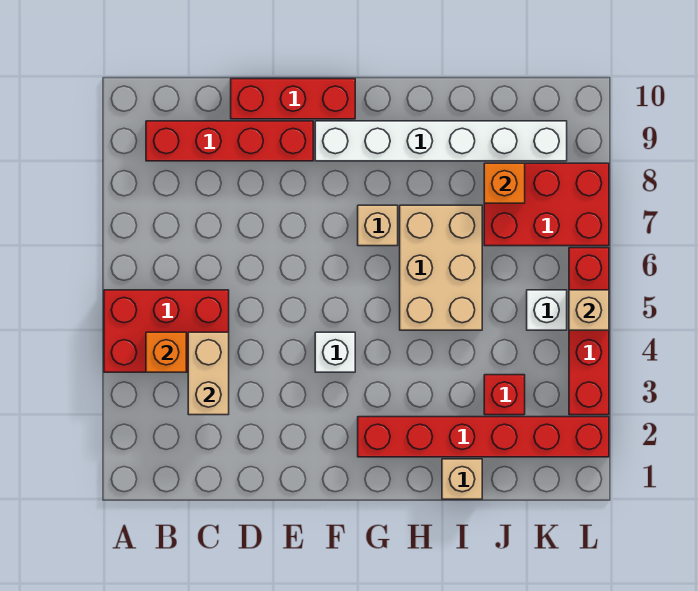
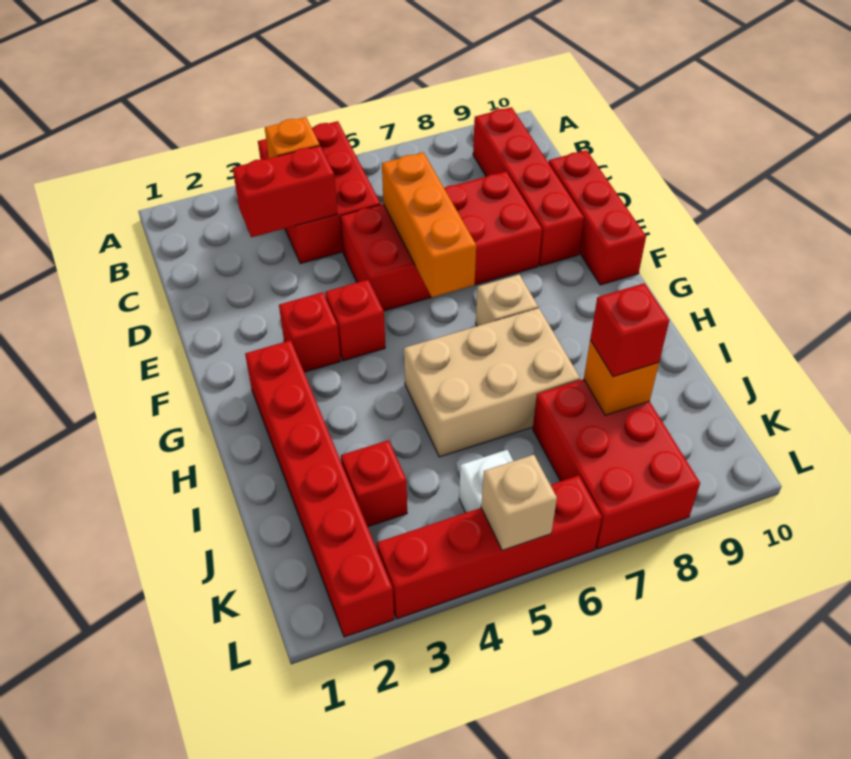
tan brick C3:C4 level 2 -> red brick C3:C4 level 2
none -> red brick D5:E8 level 1
none -> orange brick D6:F6 level 2
none -> red brick F3 level 1
white brick F4 level 1 -> red brick F4 level 1
white brick F9:K9 level 1 -> none
tan brick I1 level 1 -> none
none -> red brick J8 level 3

